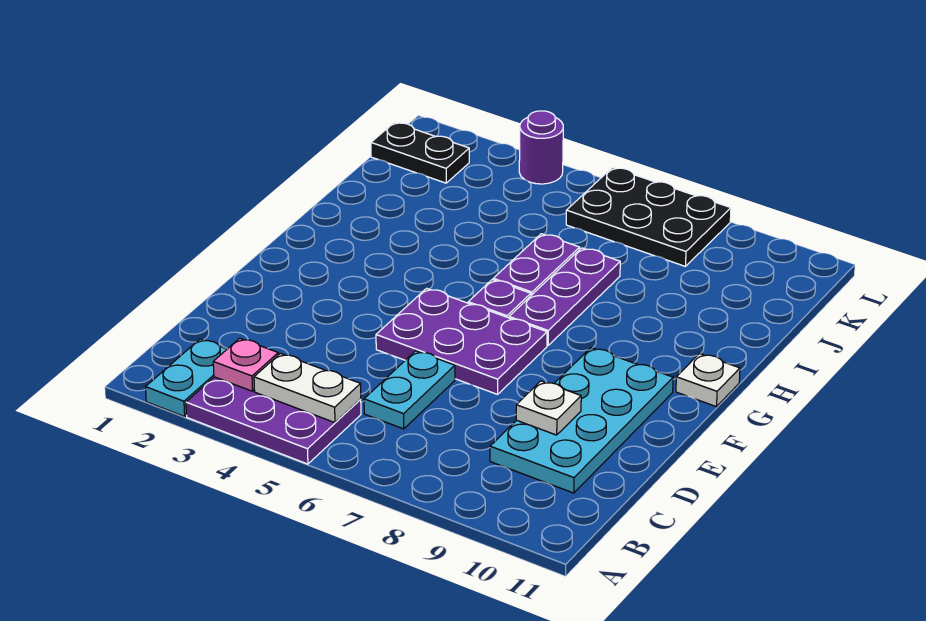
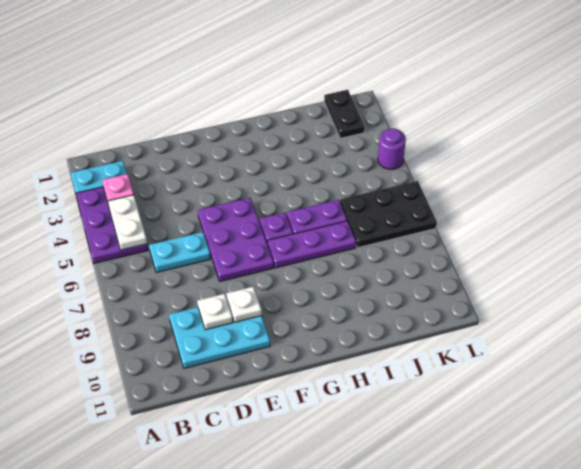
cyan plate C9:F10 level 1 -> cyan plate C9:E10 level 1
white plate G11 level 1 -> white plate E9 level 2
black plate K6:L8 level 1 -> black plate J6:L7 level 1

